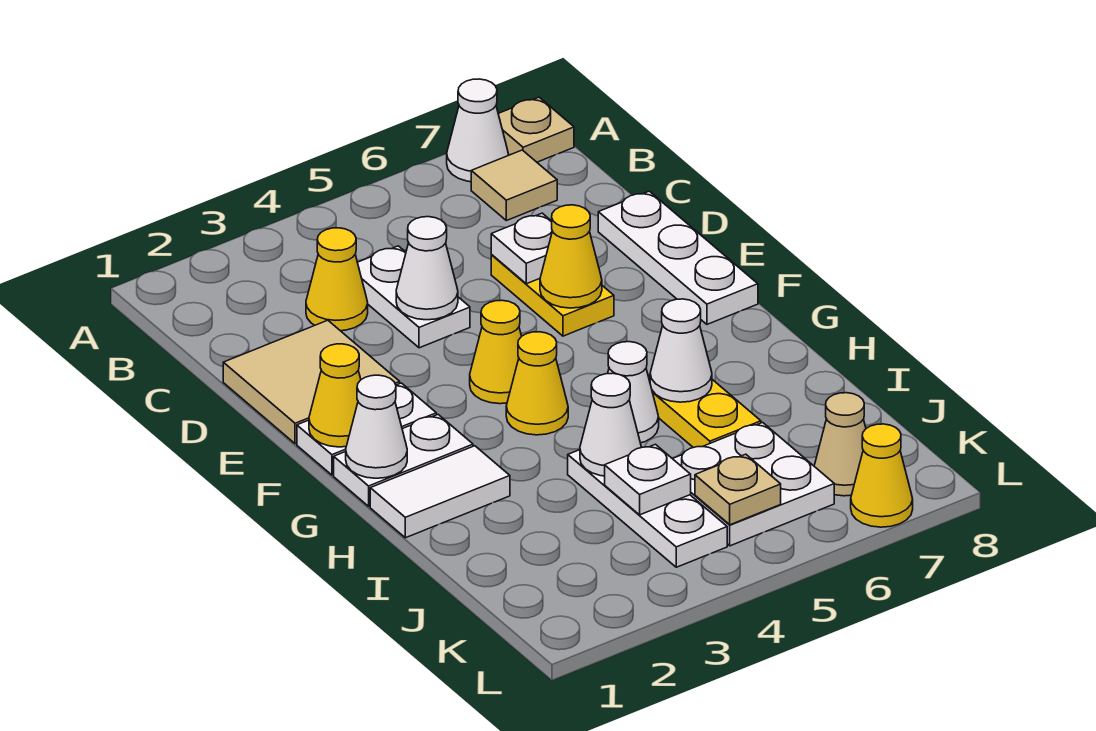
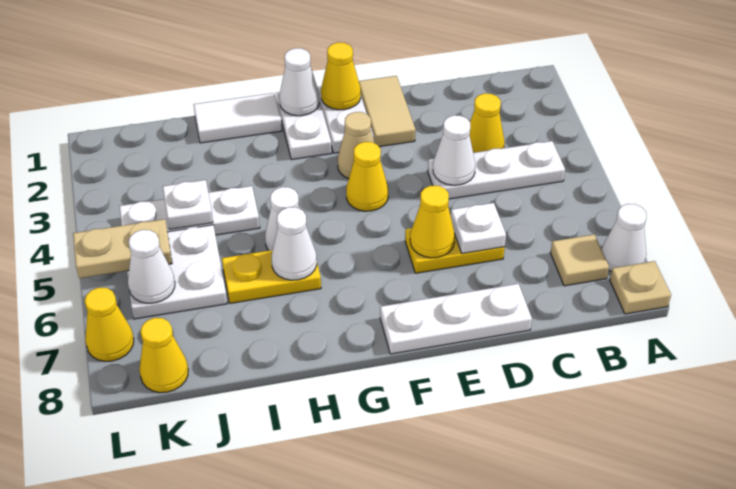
white plate C4:D4 level 1 -> white plate B4:D4 level 1
tan tile D1:E2 level 1 -> tan tile E1:E2 level 1
yellow cone G4 level 1 -> yellow cone K8 level 1
white tile H1:H2 level 1 -> white tile H1:I1 level 1
white cone I4 level 2 -> white cone K6 level 2
tan plate K5 level 2 -> tan plate K5:L5 level 2
tan cone K7 level 1 -> tan cone F3 level 1

